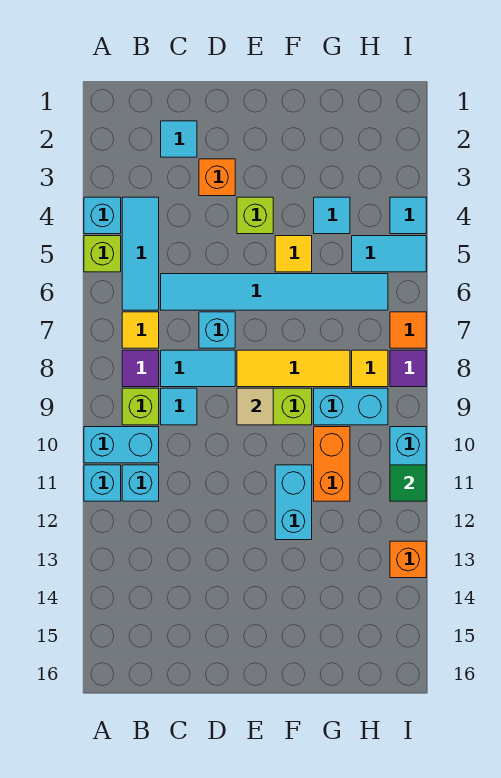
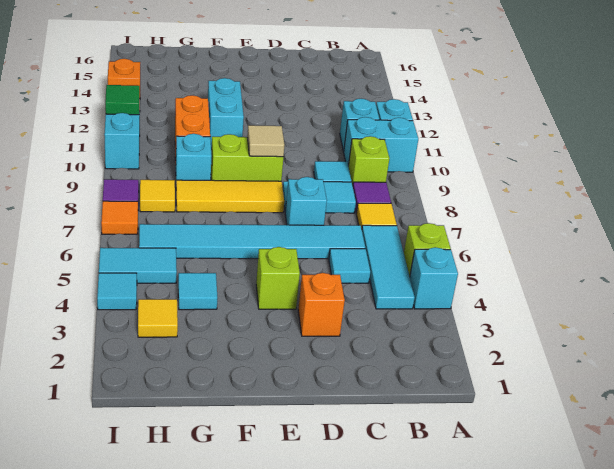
cyan tile C2 level 1 -> cyan tile C5 level 1
yellow tile F5 level 1 -> yellow tile H3 level 1
cyan brick G9:H9 level 1 -> cyan brick G9 level 1

